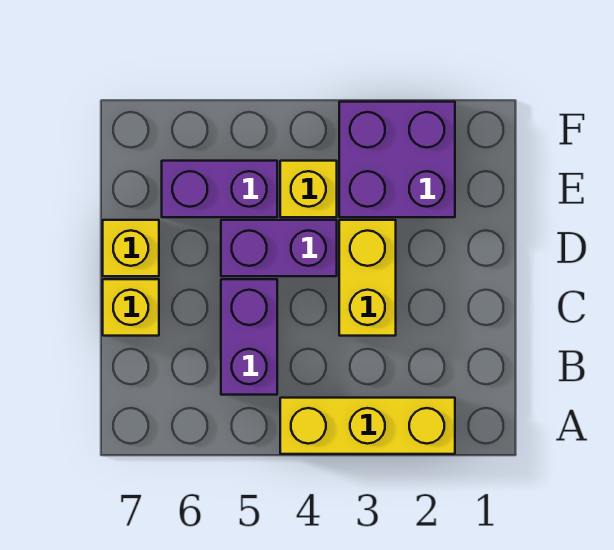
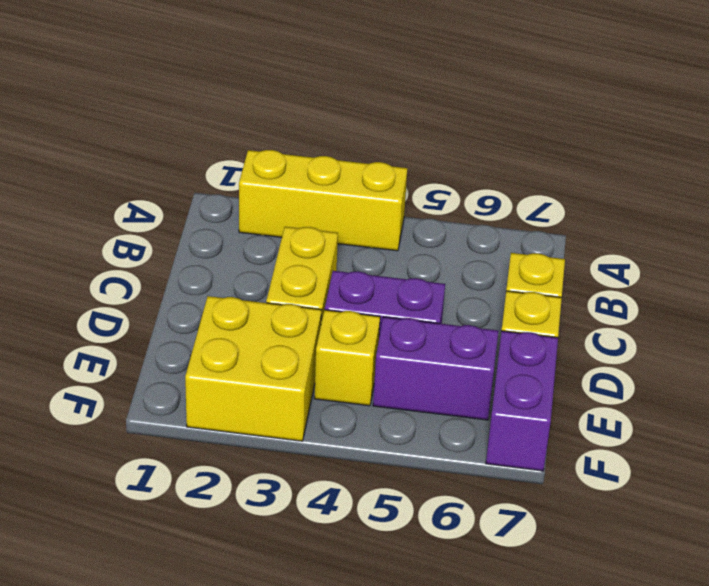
purple brick B5:C5 level 1 -> purple brick E7:F7 level 1
purple brick E2:F3 level 1 -> yellow brick E2:F3 level 1

